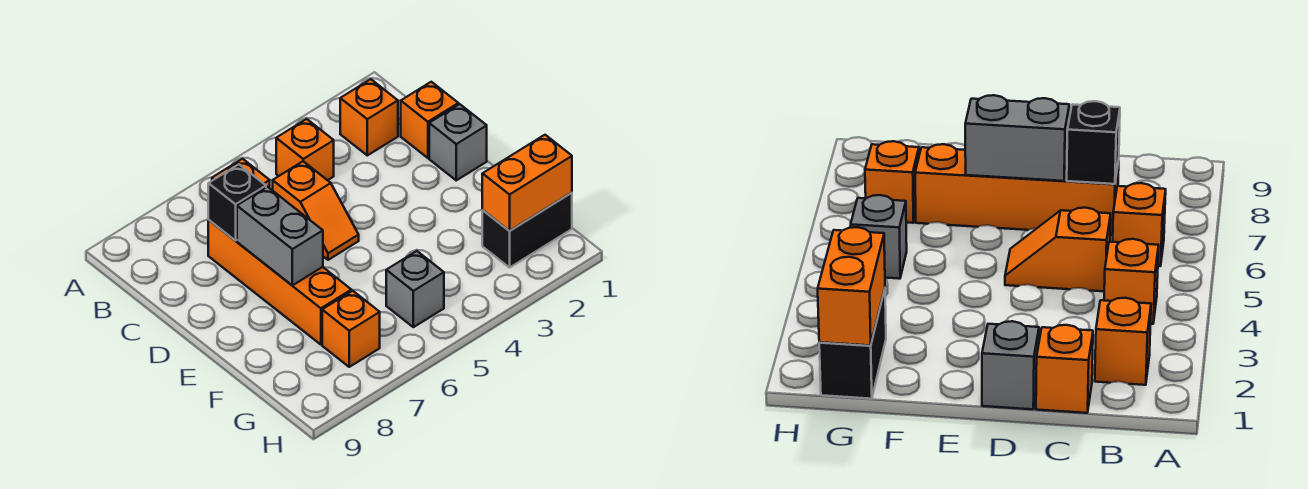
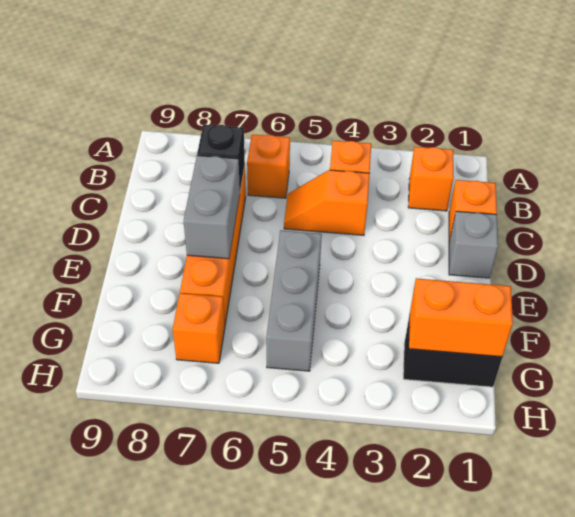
orange slope C5:D5 level 1 top C -> orange slope C4:C5 level 1 top 4
grey brick G5 level 1 -> grey brick E5:G5 level 1

